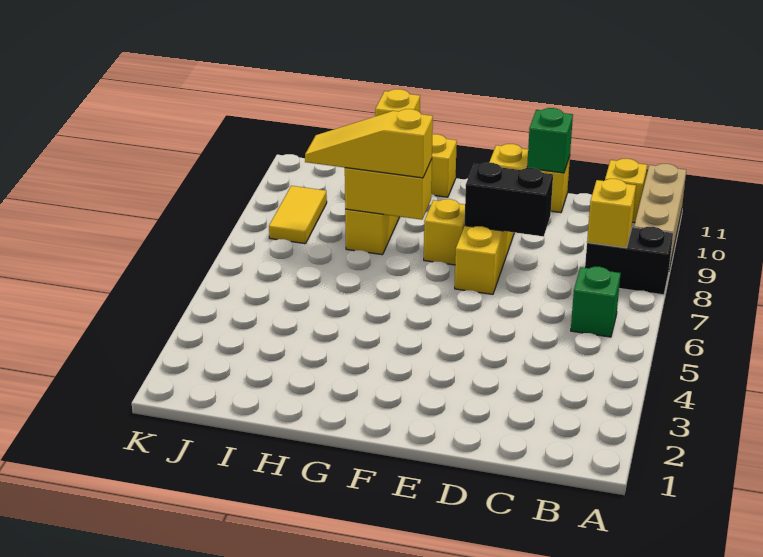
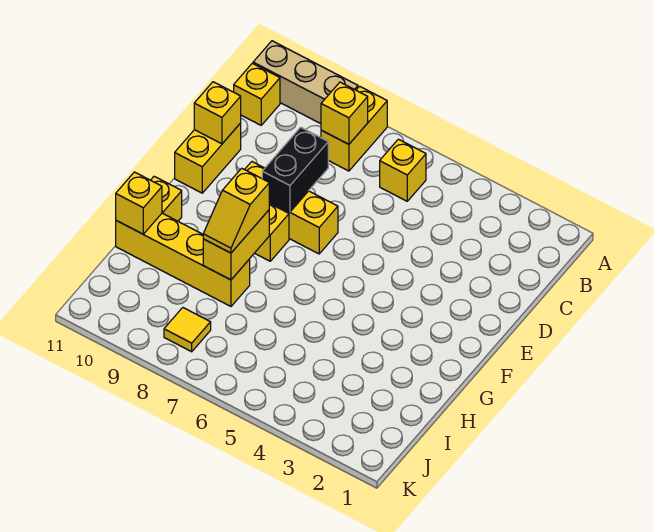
black brick A8:B8 level 1 -> yellow brick A8:B8 level 1
green brick B6 level 1 -> yellow brick B6 level 1
green brick D11 level 2 -> yellow brick D11 level 2
yellow slope G8:I8 level 3 top G -> yellow slope G8:H8 level 3 top G
yellow tile J8:J9 level 1 -> yellow tile J8 level 1

